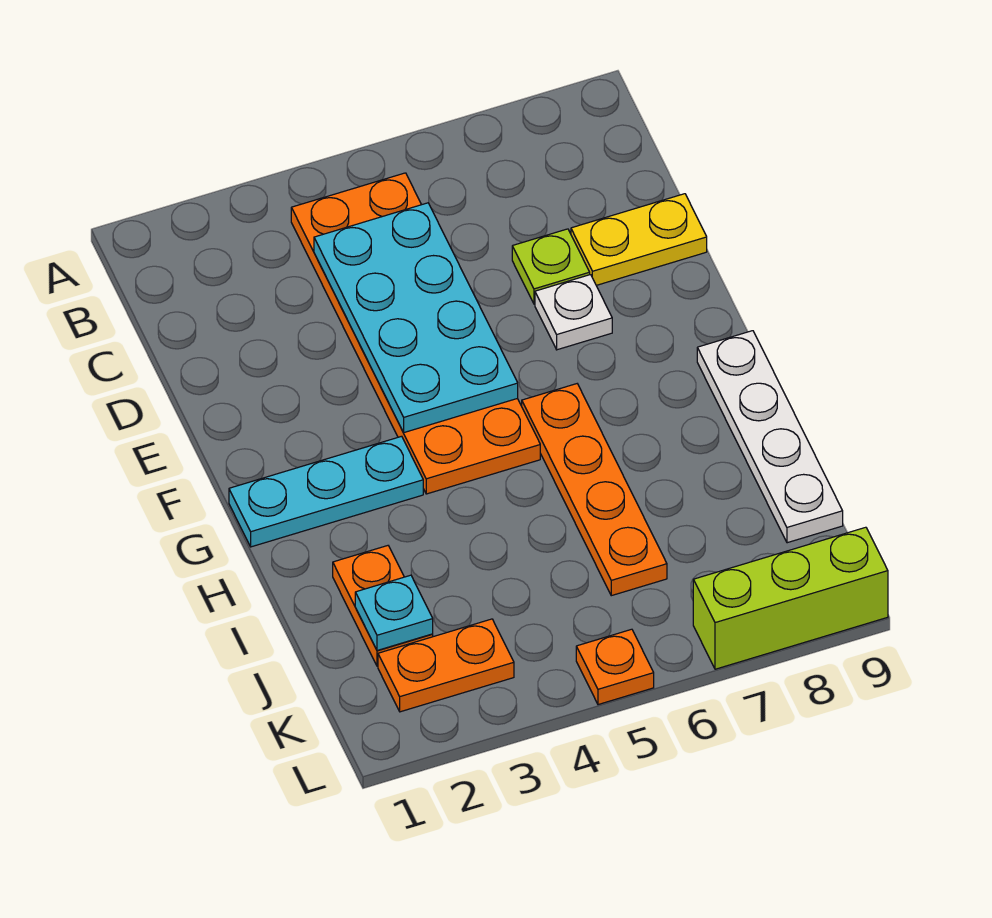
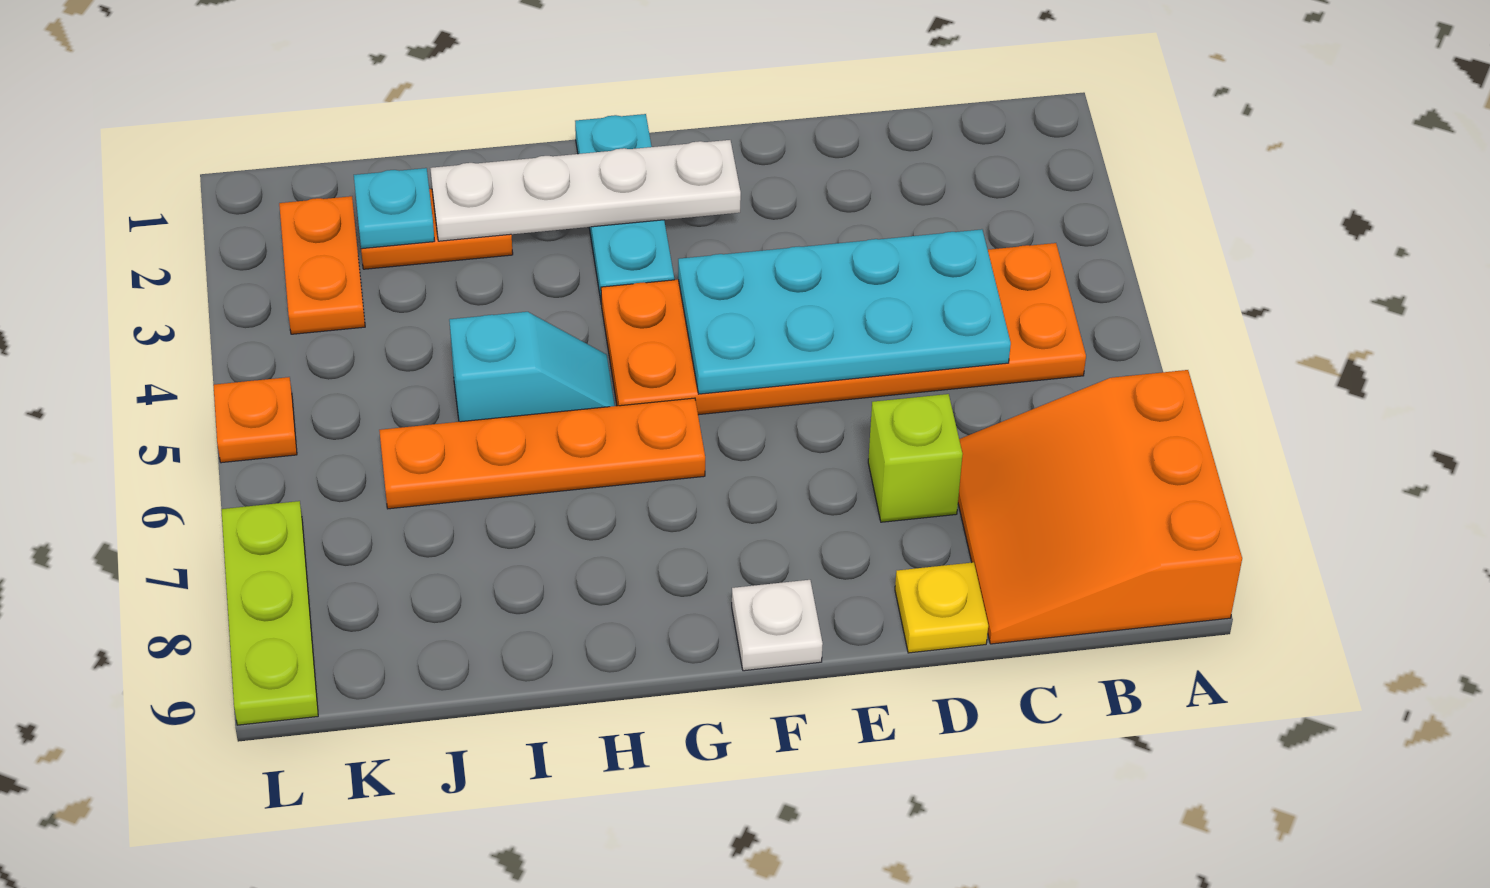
none -> orange slope A7:C9 level 1 top A
lime plate D7 level 1 -> lime brick D7 level 1
yellow plate D8:D9 level 1 -> yellow plate D9 level 1
white plate E7 level 1 -> white plate F9 level 1
white plate G9:J9 level 1 -> white plate F2:I2 level 2
none -> cyan slope H5:I5 level 1 top I
lime brick L7:L9 level 1 -> lime plate L7:L9 level 1

